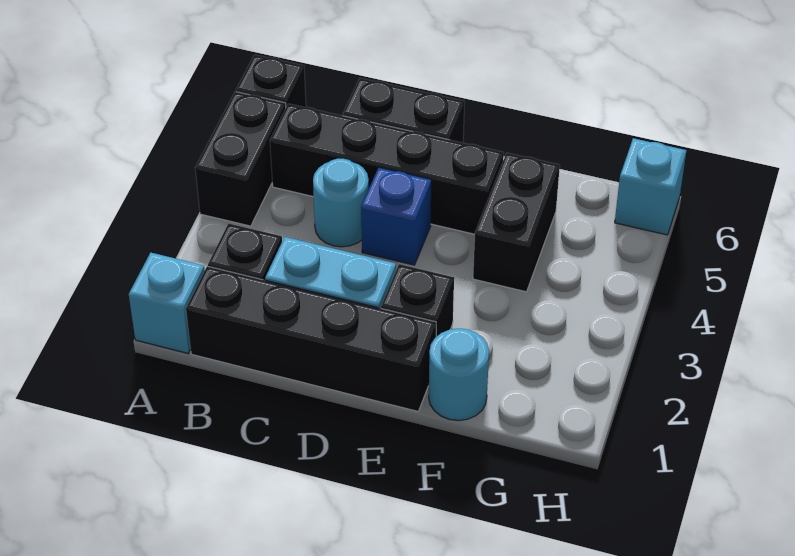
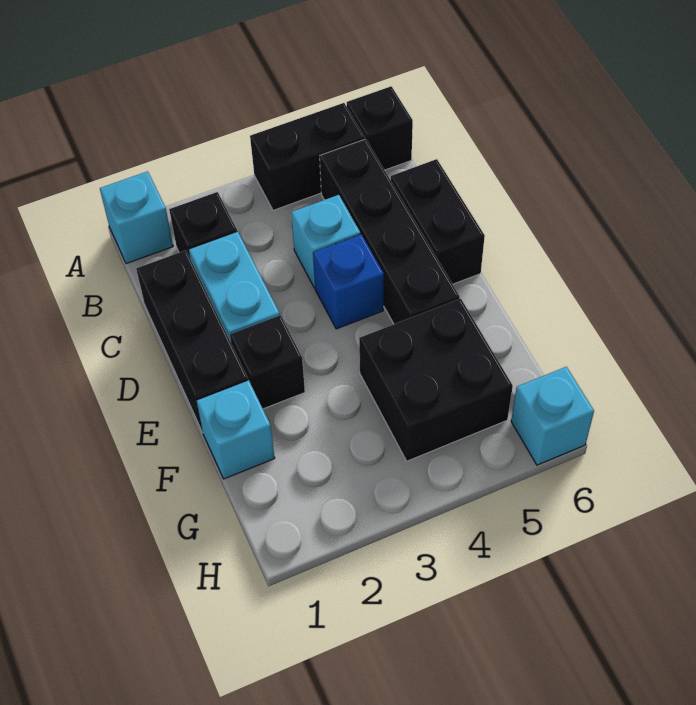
black brick B1:E1 level 1 -> black brick C1:E1 level 1
cyan round brick C4 level 1 -> cyan brick C4 level 1
cyan round brick F1 level 1 -> cyan brick F1 level 1
black brick F4:F5 level 1 -> black brick F4:G5 level 1

